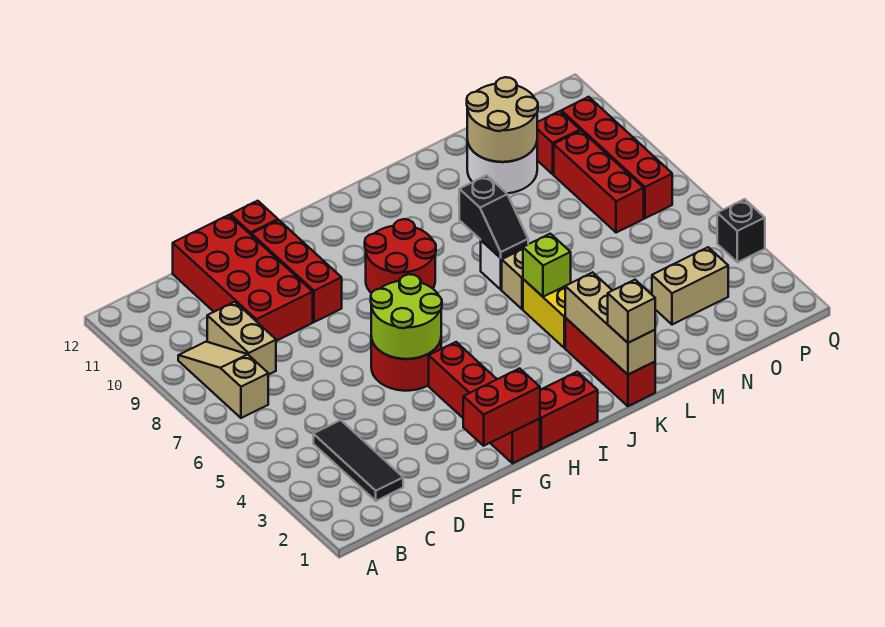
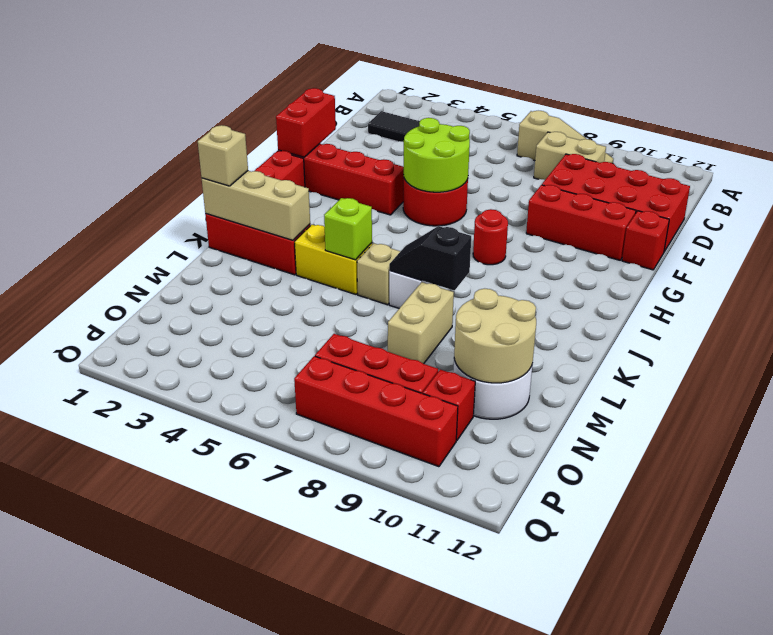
red round brick H8:I9 level 1 -> red round brick H8 level 1
tan brick N3:O3 level 1 -> tan brick L8:M8 level 1
black brick Q4 level 1 -> none

